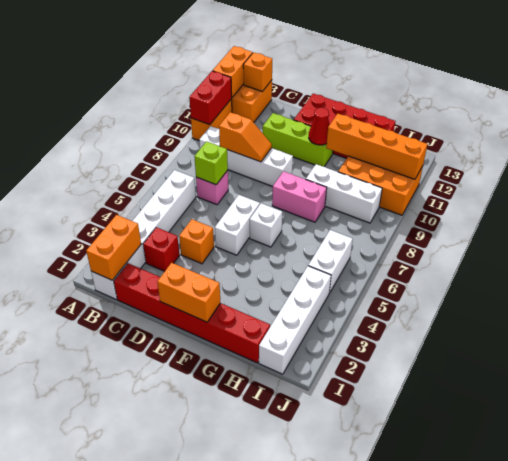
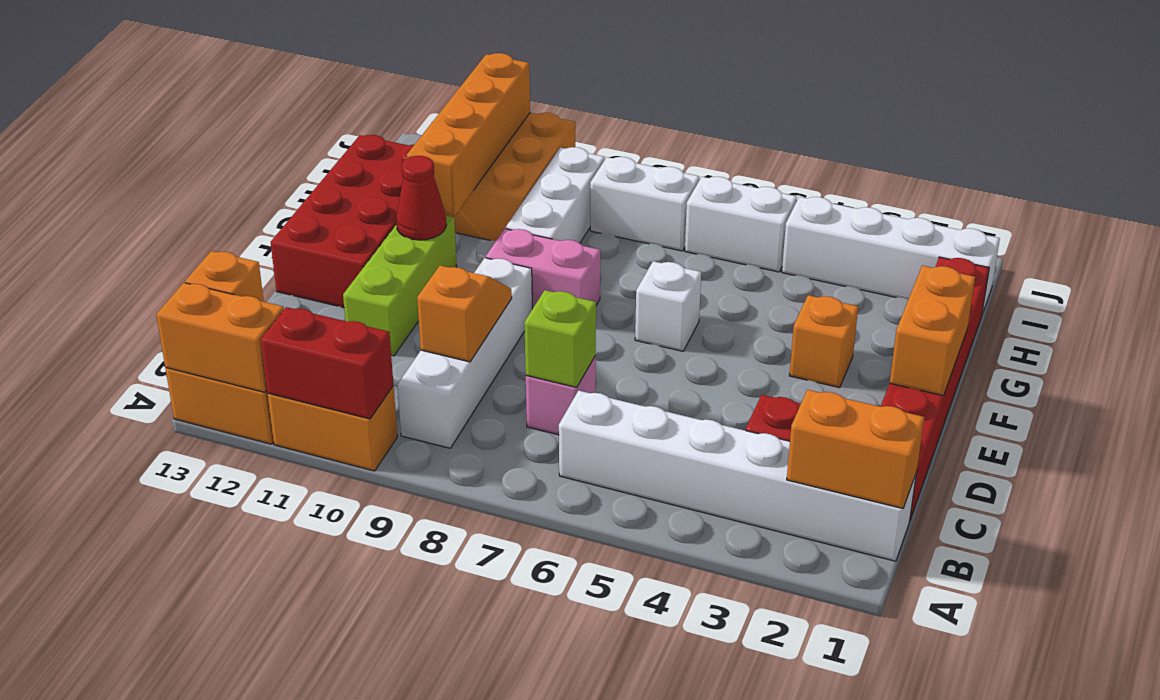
orange brick D4 level 1 -> orange brick F3 level 1
white brick E5:E6 level 1 -> white brick I7:I8 level 1
pink brick F8:G8 level 1 -> pink brick F8:F9 level 1

